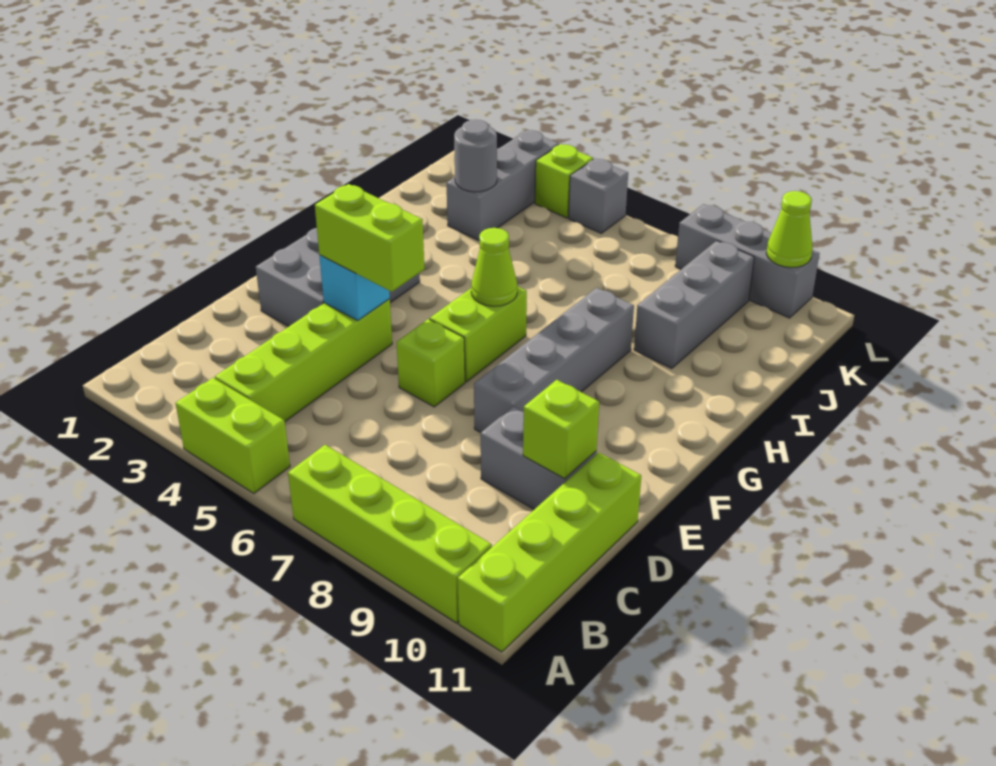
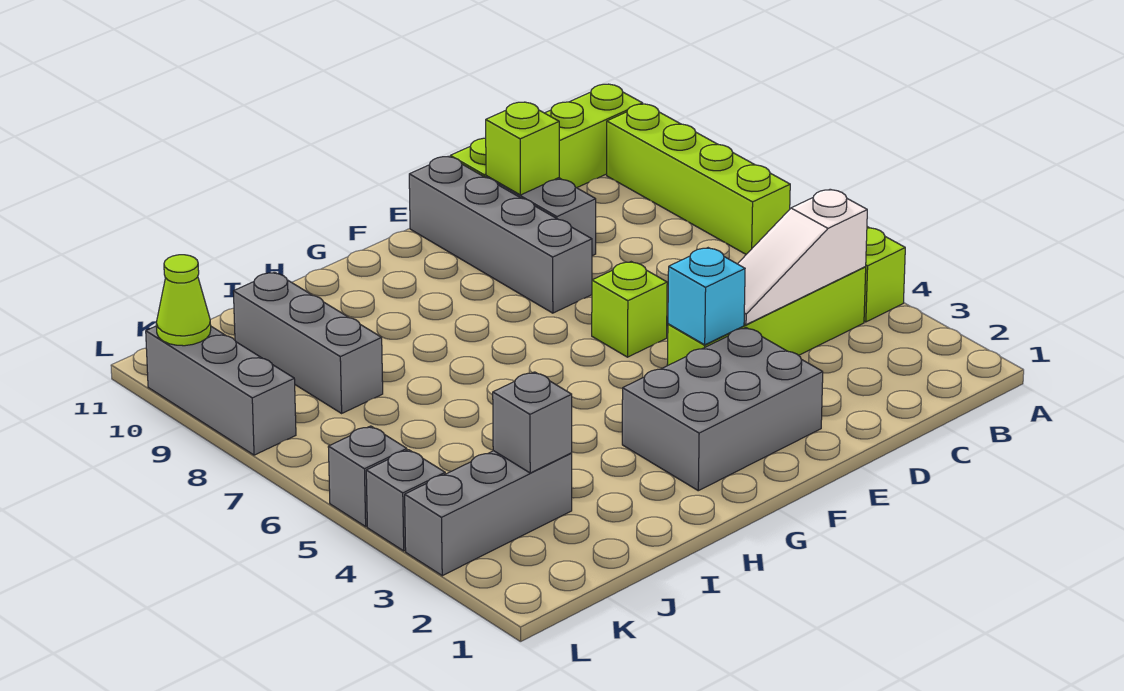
none -> white slope B4:D4 level 2 top B
lime brick E4:E5 level 3 -> none
grey brick E8:H8 level 1 -> grey brick E8:E11 level 1
lime brick F6:G6 level 1 -> none
lime cone G6 level 2 -> none
grey brick I9:K9 level 1 -> grey brick J8:J10 level 1
grey round brick J3 level 2 -> grey brick J3 level 2
lime brick L4 level 1 -> grey brick L4 level 1

